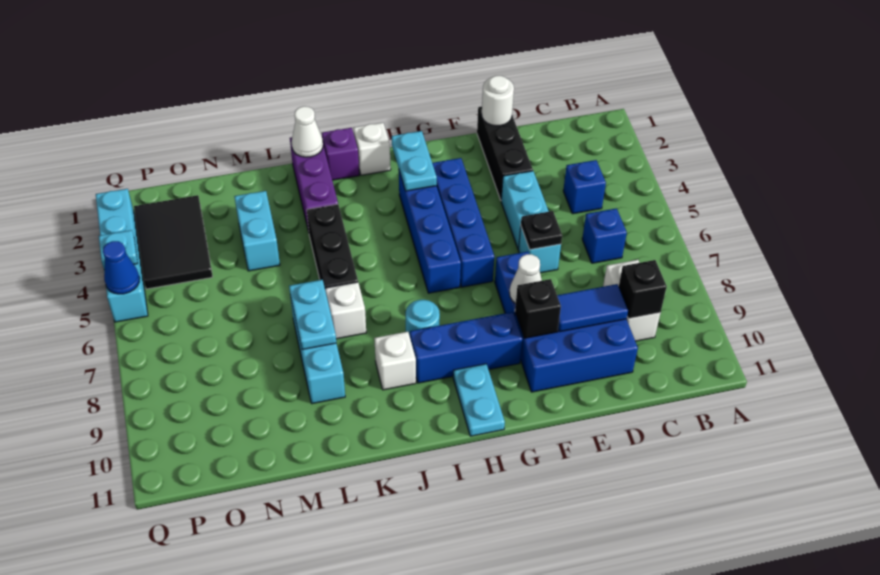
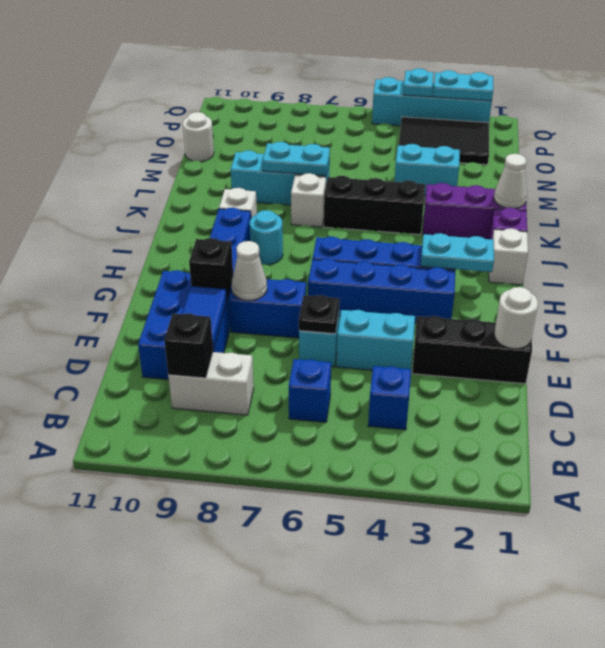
cyan plate H10:H11 level 1 -> cyan plate Q2:Q3 level 2
none -> white round brick N11 level 1
blue cone Q5 level 2 -> none

